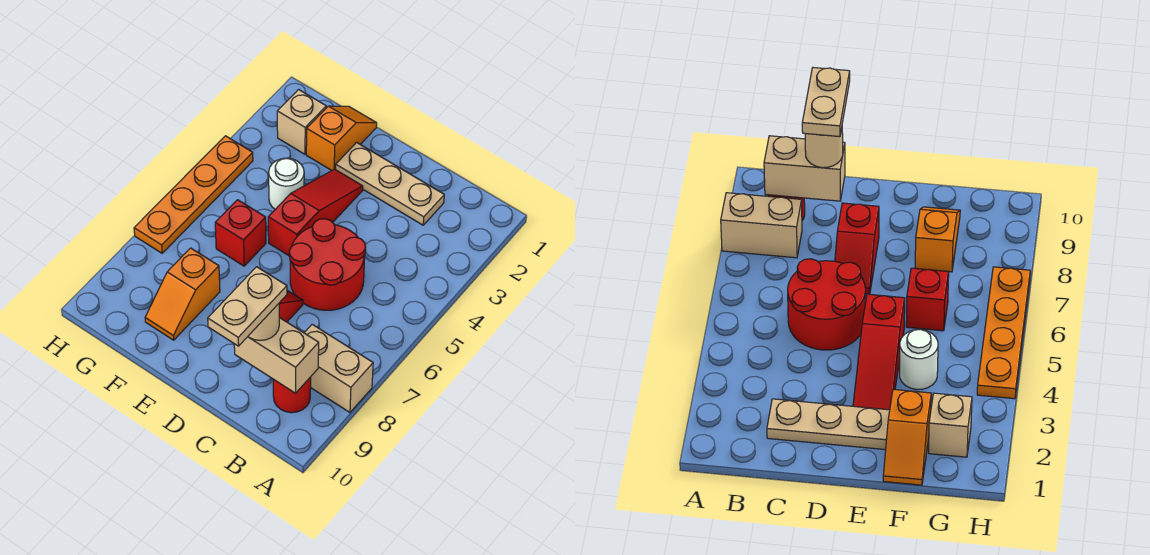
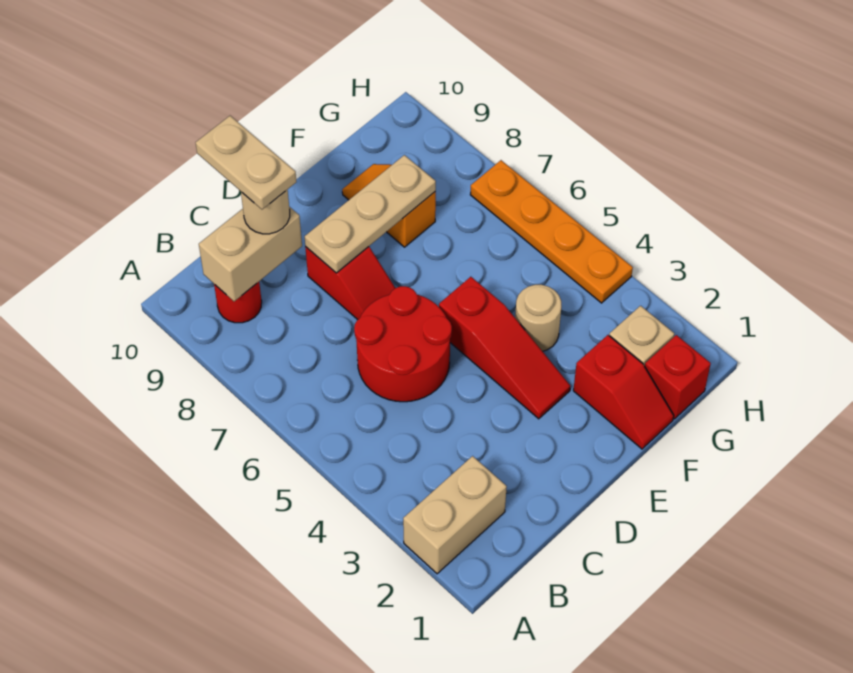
tan brick A8:B8 level 1 -> tan brick A2:B2 level 1
tan plate C2:E2 level 1 -> tan plate D8:F8 level 2
orange slope F1:F2 level 1 top 2 -> red slope F1:F2 level 1 top 2
white round brick F4 level 1 -> tan round brick F4 level 1
red brick F6 level 1 -> red brick G1 level 1

